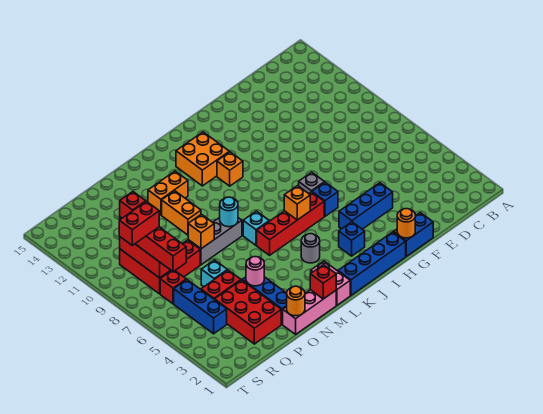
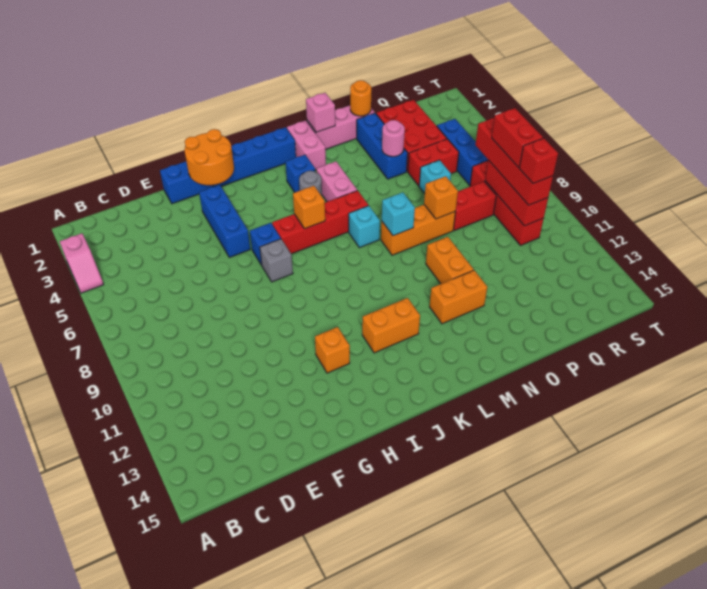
none -> pink slope A3:A4 level 1 top 3
blue brick F4:H4 level 1 -> blue brick G3:G5 level 1
orange round brick G1 level 2 -> orange round brick G1:H2 level 2
blue brick I3 level 1 -> blue brick K3 level 1
orange brick J11 level 1 -> orange brick H12 level 1
orange brick J12:K13 level 1 -> orange brick J12:K12 level 1
none -> pink brick L4:L5 level 1
red brick M1 level 2 -> pink brick M1 level 2
grey brick M8:O8 level 1 -> orange brick M8:O8 level 1
cyan round brick M8 level 2 -> cyan brick M8 level 2
red brick R9:S9 level 4 -> red brick R8:R9 level 4

